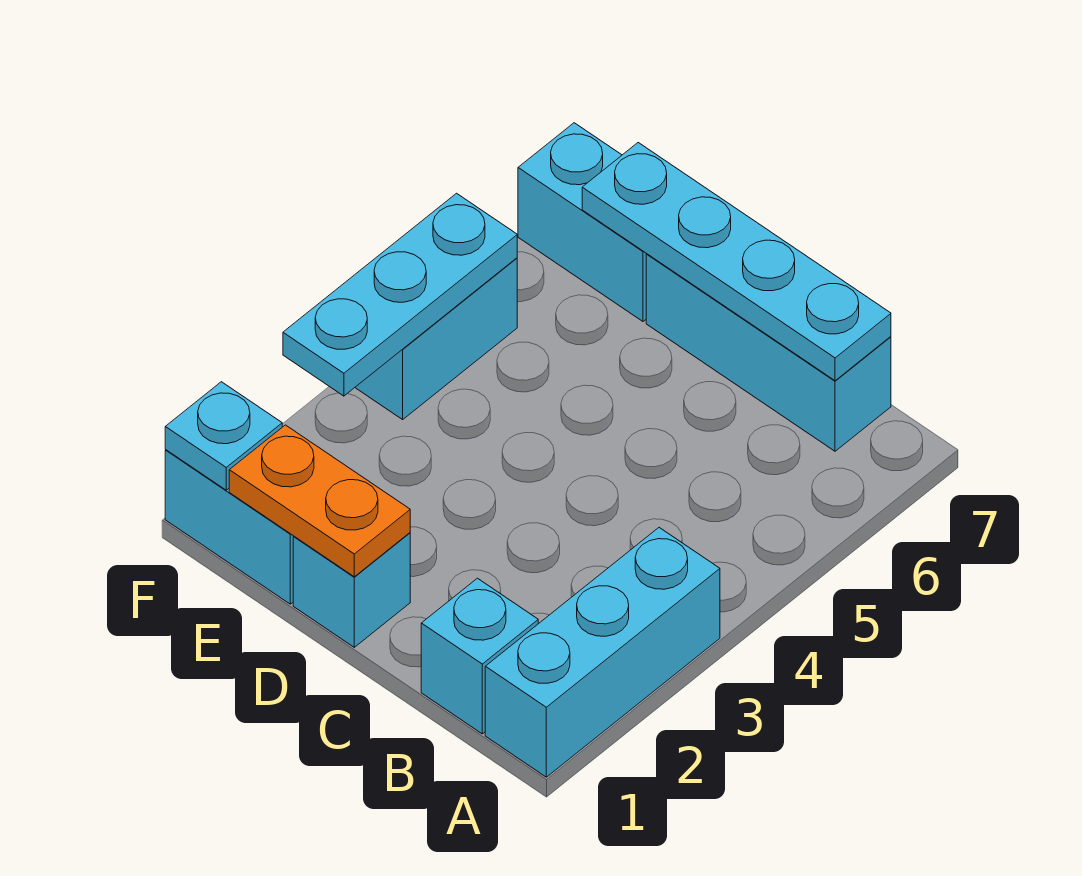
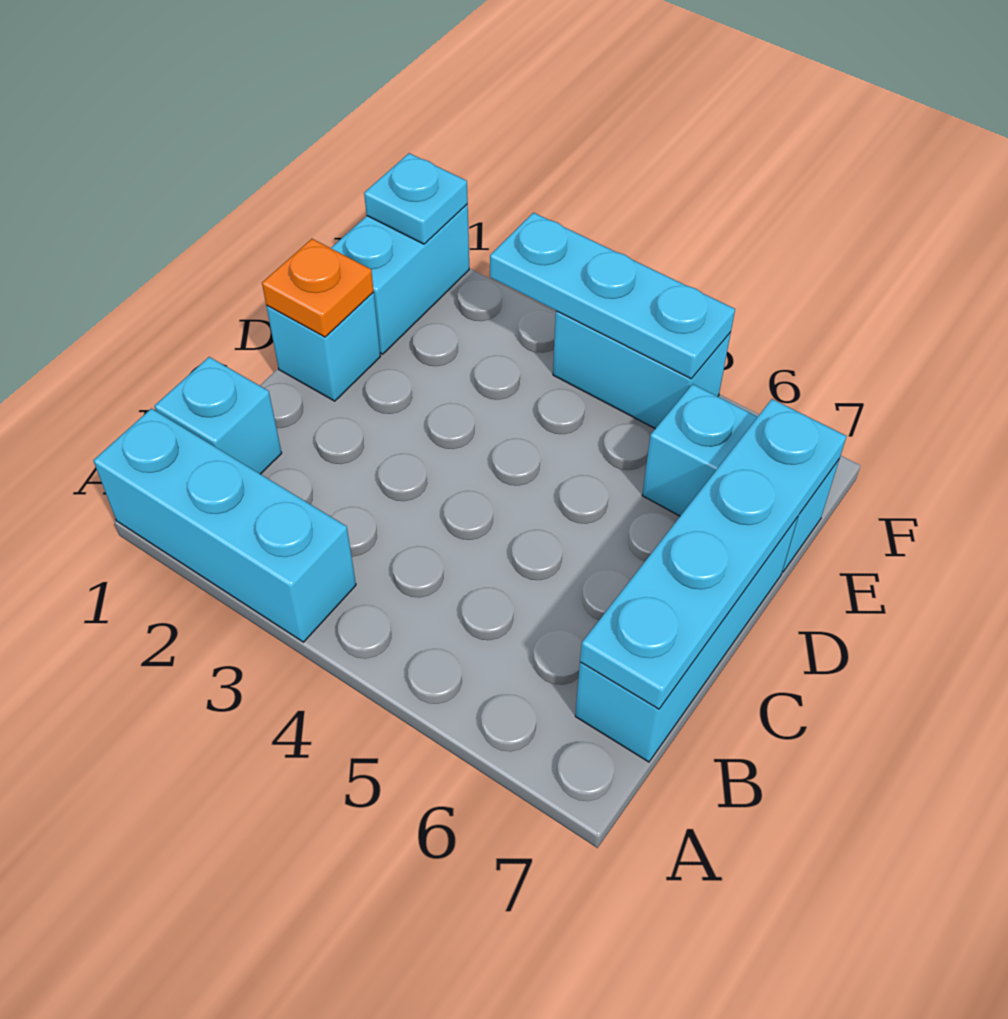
orange plate D1:E1 level 2 -> orange plate D1 level 2
cyan brick E7:F7 level 1 -> cyan brick E6:E7 level 1

